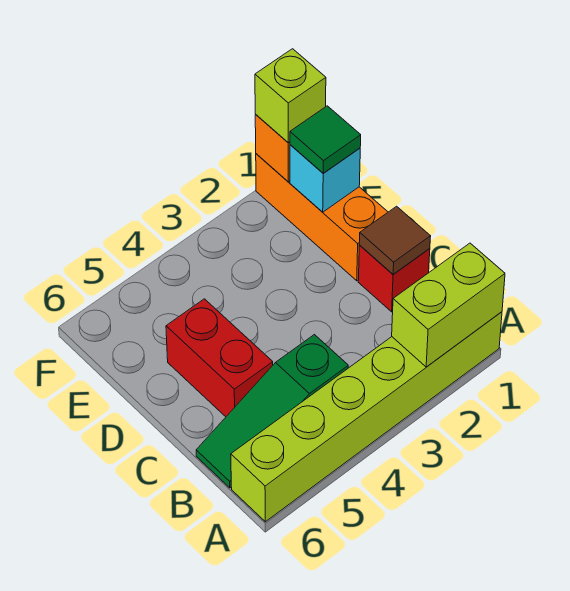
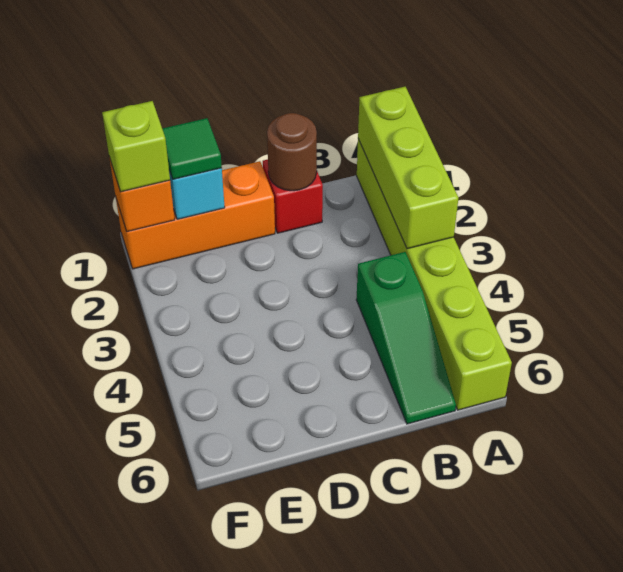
lime brick A1:A2 level 2 -> lime brick A1:A3 level 2
brown tile C1 level 2 -> brown round brick C1 level 2
red brick C5:D5 level 1 -> none

